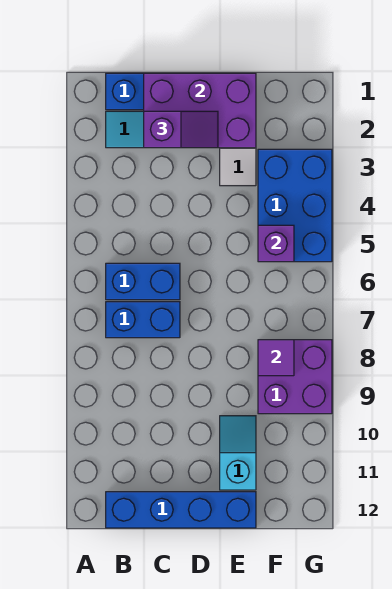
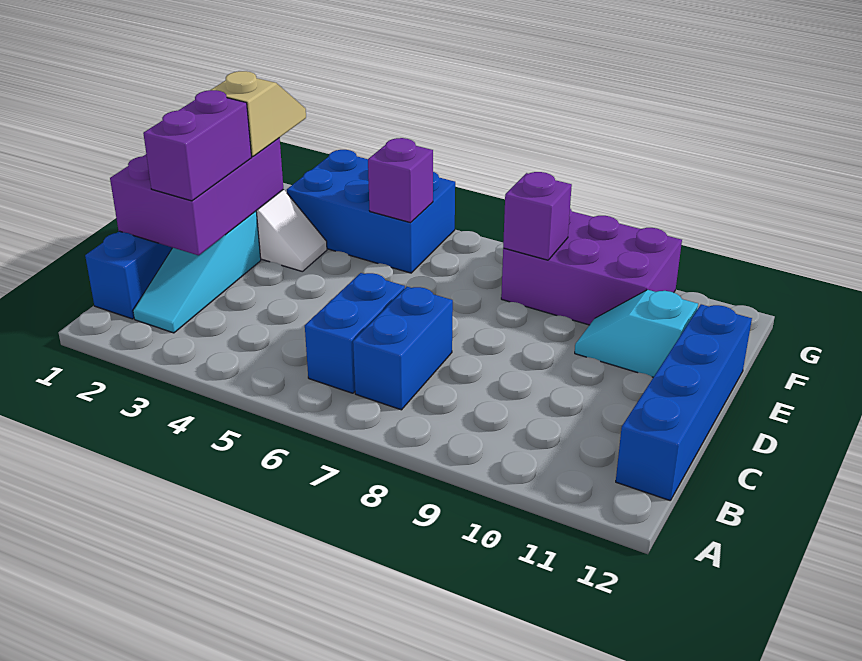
purple slope C2:D2 level 3 top C -> purple brick C2:D2 level 3
none -> tan slope E2:F2 level 3 top E
purple brick F8:G9 level 1 -> purple brick F8:G10 level 1
purple tile F8 level 2 -> purple brick F8 level 2

